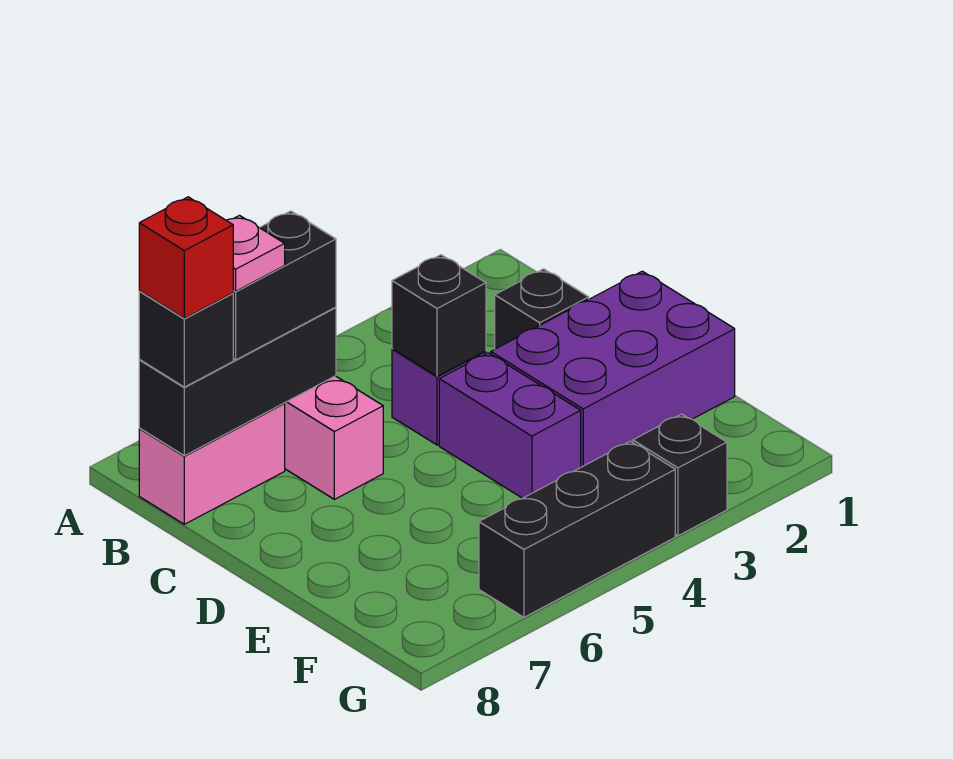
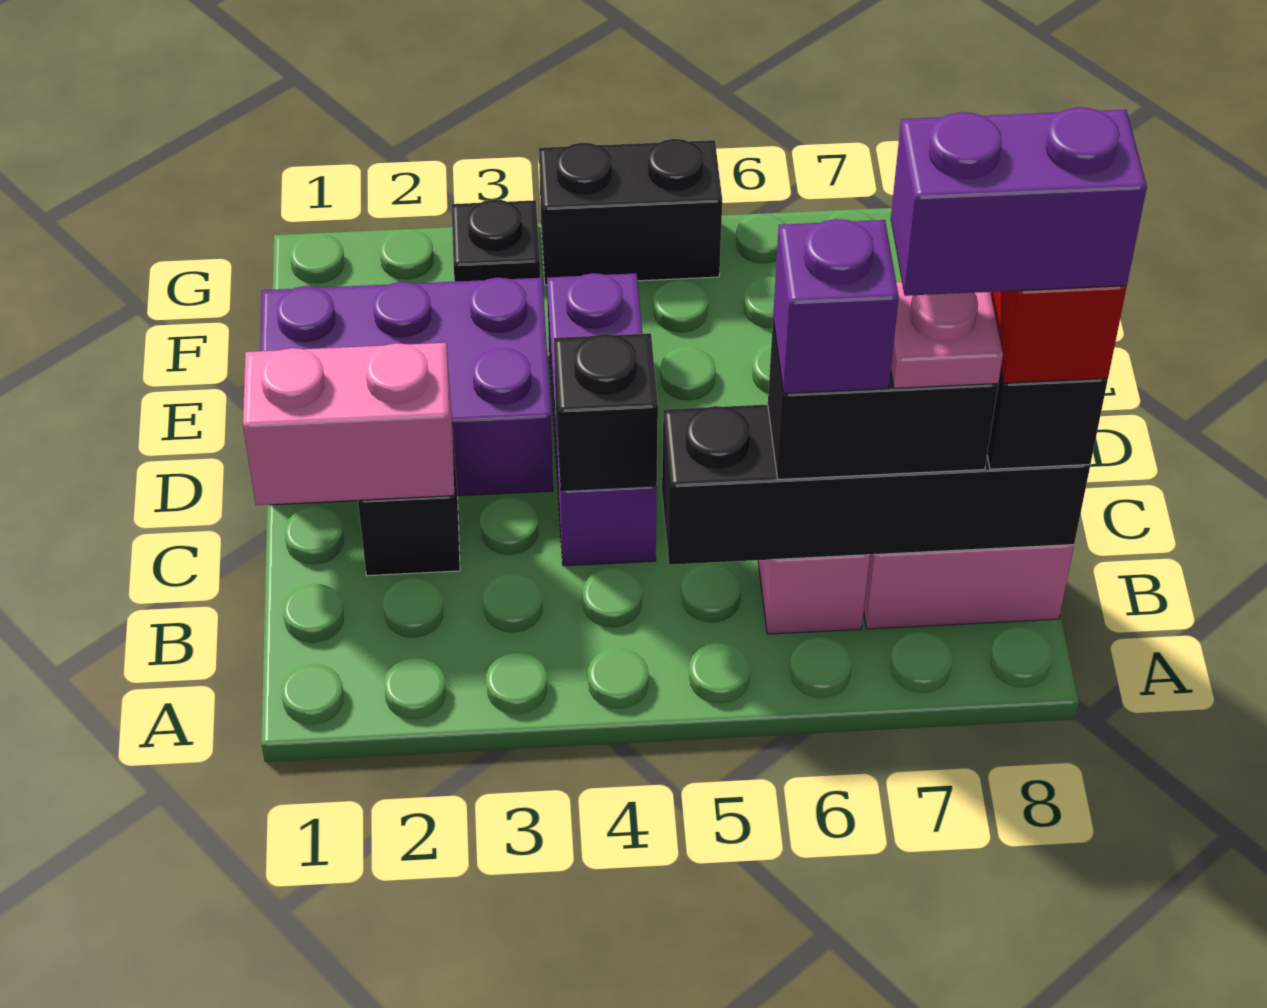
black brick B6:B8 level 2 -> black brick B5:B8 level 2
none -> purple brick B6 level 4
none -> purple brick B7:B8 level 5
none -> pink brick C1:C2 level 2
black brick G3 level 1 -> black plate G3 level 1
black brick G4:G6 level 1 -> black brick G4:G5 level 1

